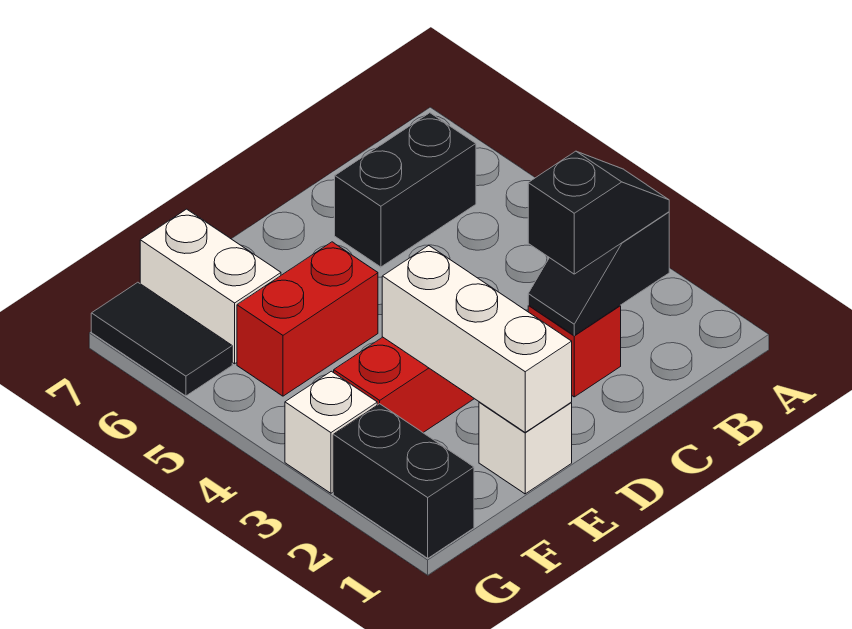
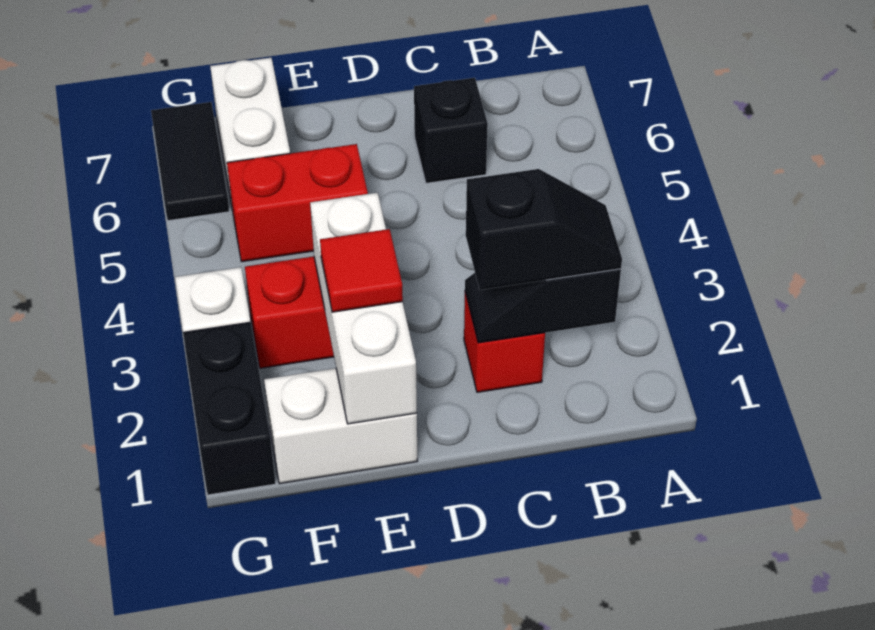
black brick B6:C6 level 1 -> black brick C6 level 1
white brick E1 level 1 -> white brick E1:F1 level 1
none -> red tile E2 level 3

